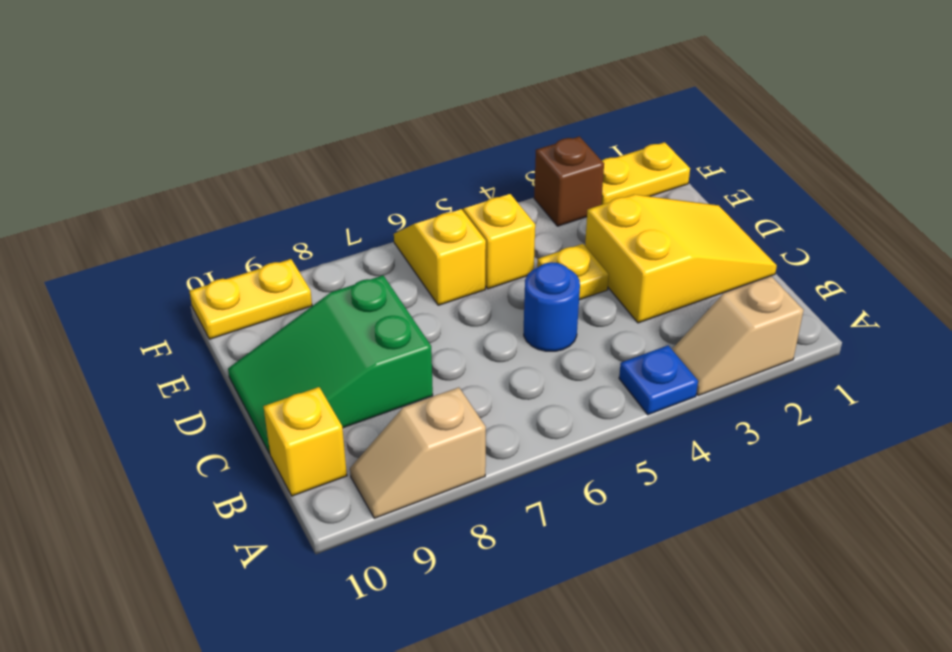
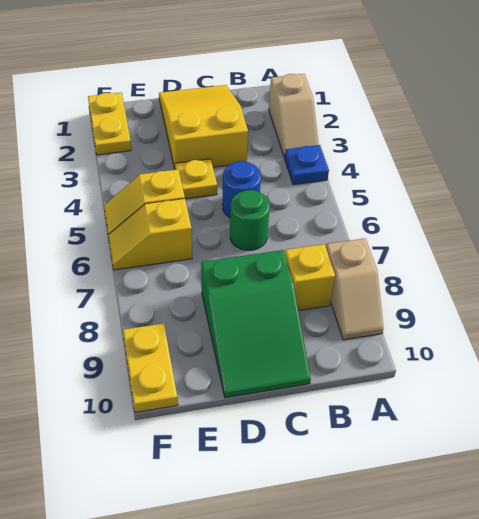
yellow brick B10 level 1 -> yellow brick B8 level 1
none -> green round brick C6 level 1
brown brick F3 level 1 -> none

